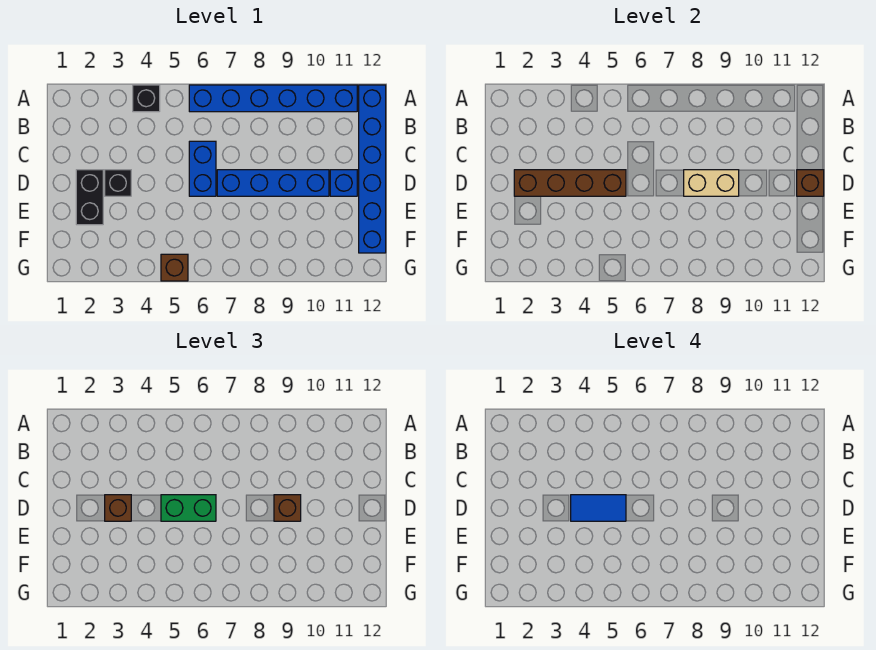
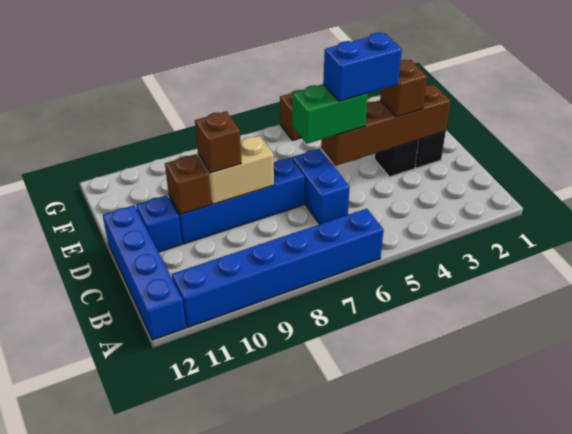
black brick A4 level 1 -> none
blue brick A12:F12 level 1 -> blue brick A12:D12 level 1
blue tile D4:D5 level 4 -> blue brick D4:D5 level 4
brown brick D12 level 2 -> brown brick D10 level 2

